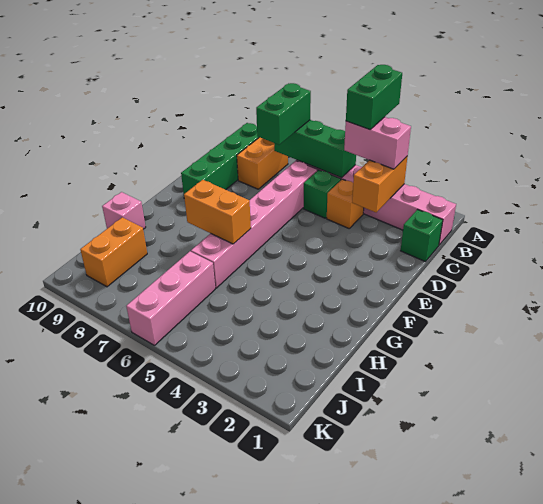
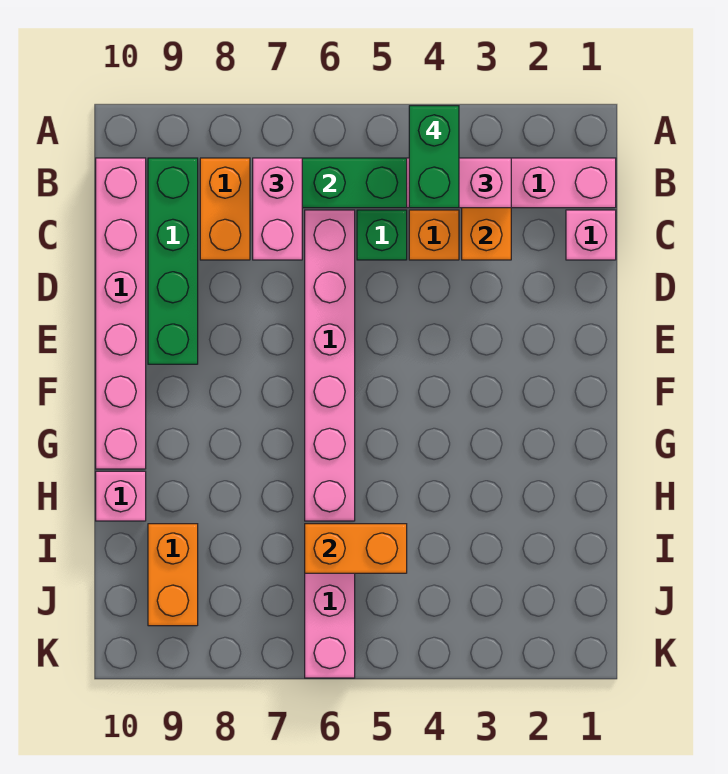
green brick B7:C7 level 3 -> pink brick B7:C7 level 3
none -> pink brick B10:G10 level 1
green brick C1 level 1 -> pink brick C1 level 1
orange brick G6:G7 level 2 -> orange brick I5:I6 level 2

